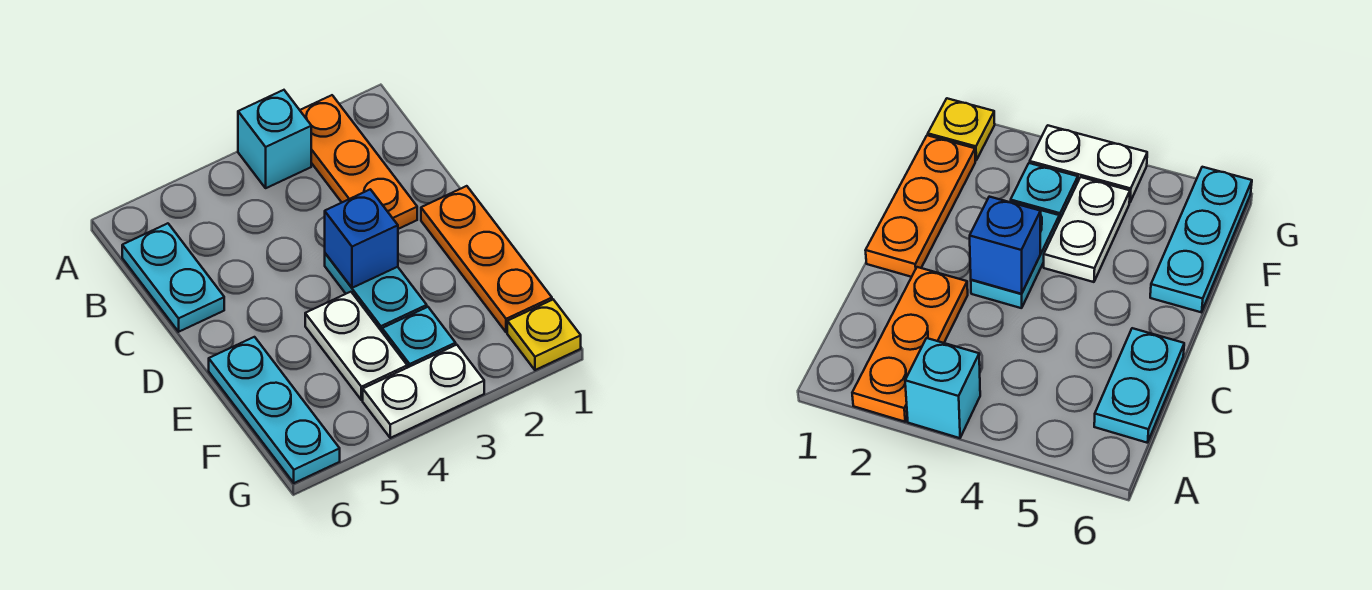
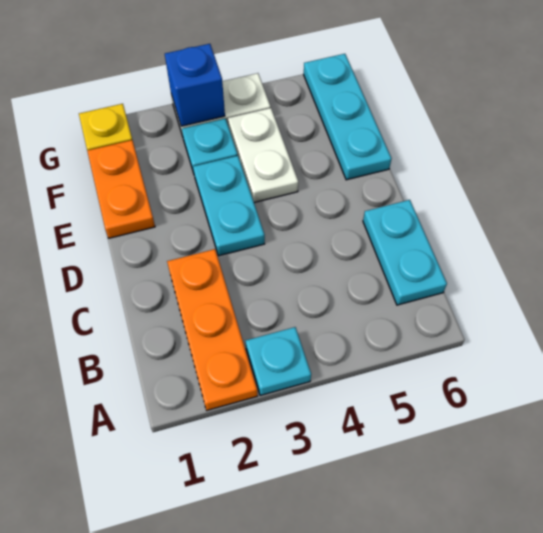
cyan brick A3 level 1 -> cyan plate A3 level 1
orange plate D1:F1 level 1 -> orange plate E1:F1 level 1
blue brick D3 level 2 -> blue brick G3 level 2

